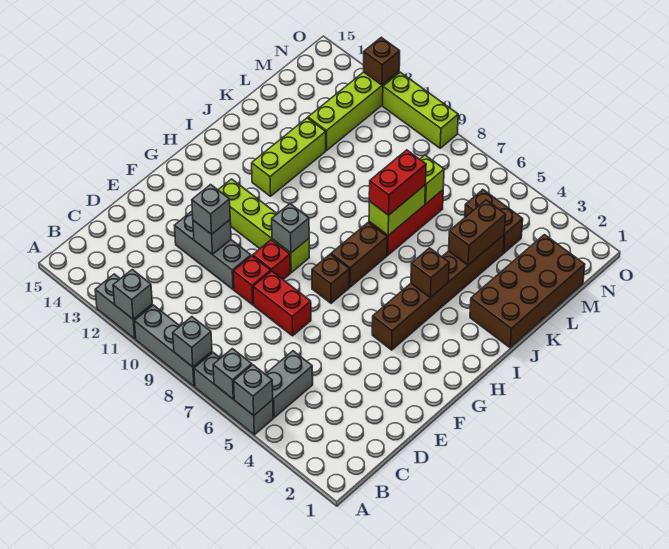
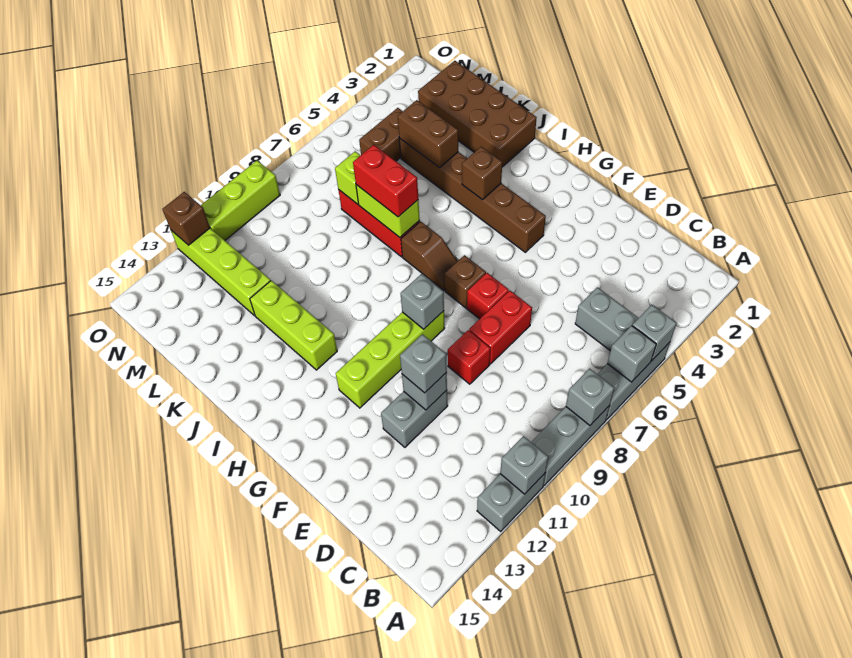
grey brick E10:E12 level 1 -> grey brick E11:E12 level 1
red brick F9 level 1 -> red brick F7 level 1
brown brick H7:I7 level 1 -> brown slope H7:I7 level 1 top I

